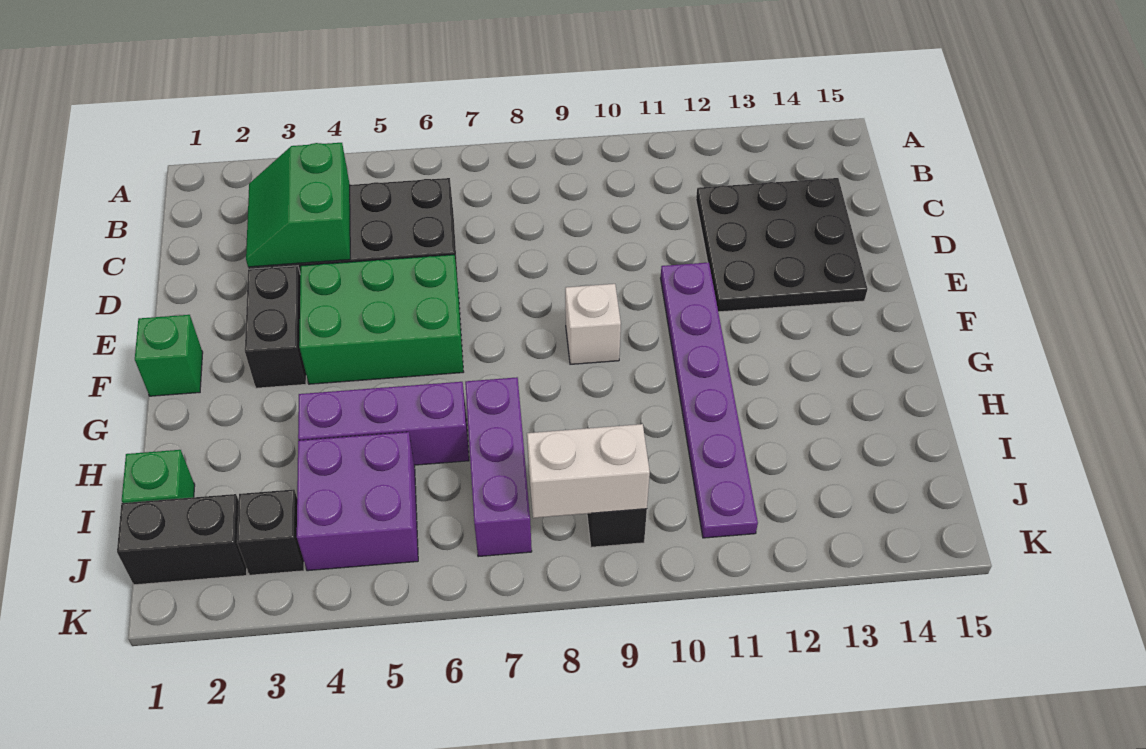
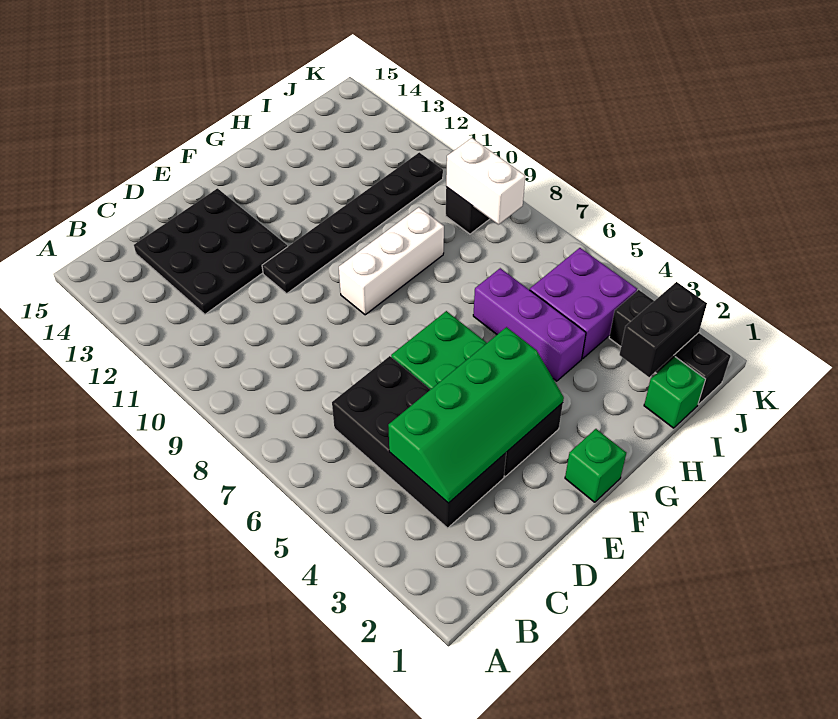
green slope C3:D4 level 2 top 4 -> green slope C3:F4 level 2 top 4
purple plate E11:J11 level 1 -> black plate E11:J11 level 1
white brick F9 level 1 -> white brick F9:H9 level 1
purple brick H7:J7 level 1 -> none
none -> black brick I2:J2 level 2

